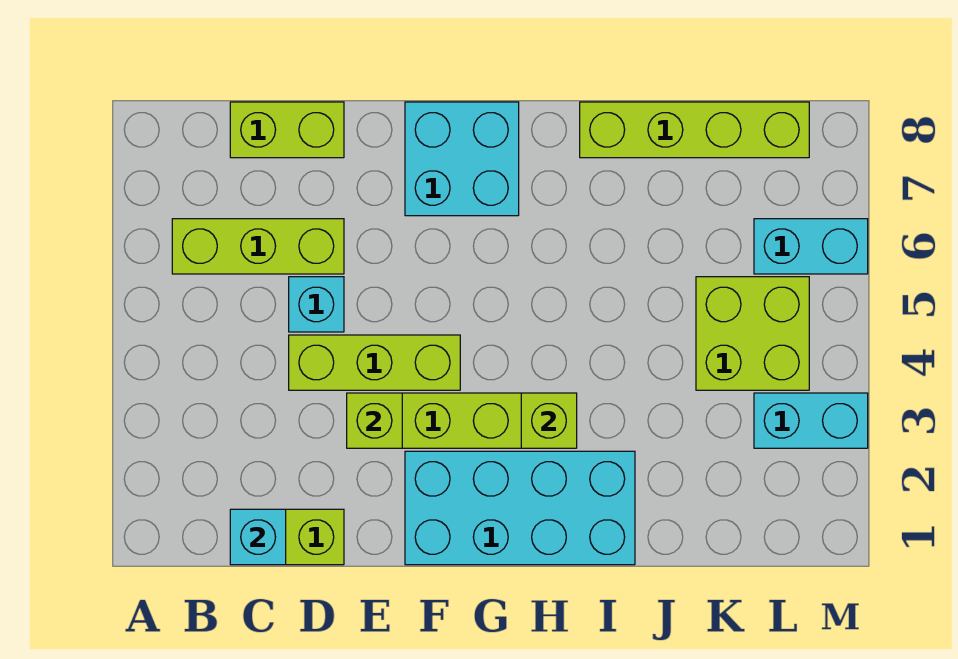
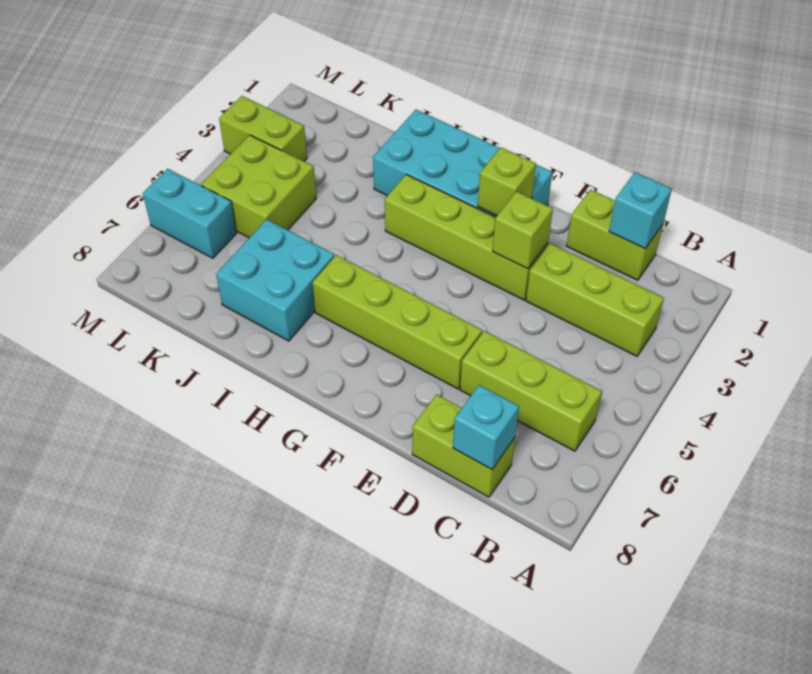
lime brick D4:F4 level 1 -> lime brick B3:D3 level 1
cyan brick D5 level 1 -> cyan brick C8 level 2
cyan brick F7:G8 level 1 -> cyan brick I6:J7 level 1
lime brick H3 level 2 -> lime brick F2 level 2
lime brick I8:L8 level 1 -> lime brick E6:H6 level 1
cyan brick L3:M3 level 1 -> lime brick L3:M3 level 1

